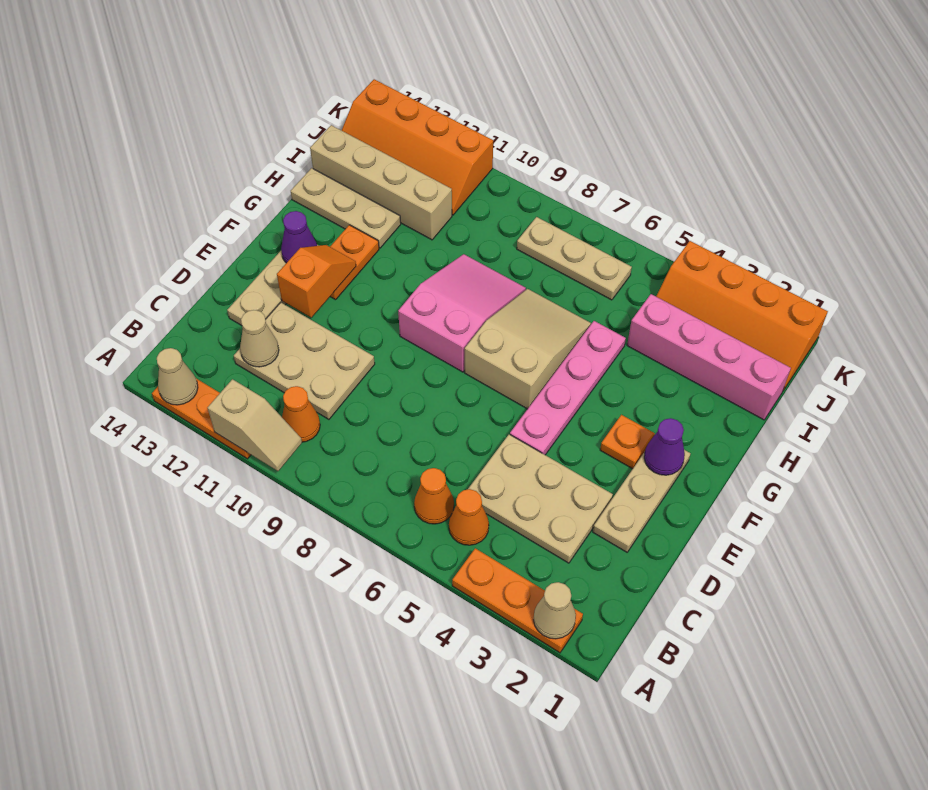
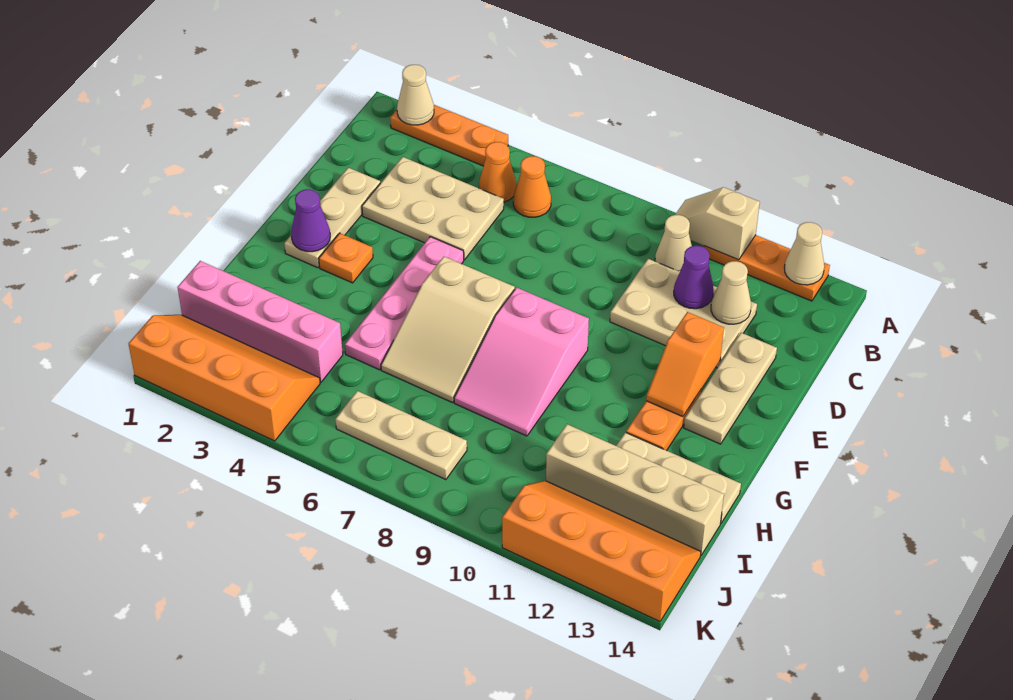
orange cone B10 level 1 -> tan cone B10 level 1
purple cone F13 level 2 -> purple cone C11 level 2

